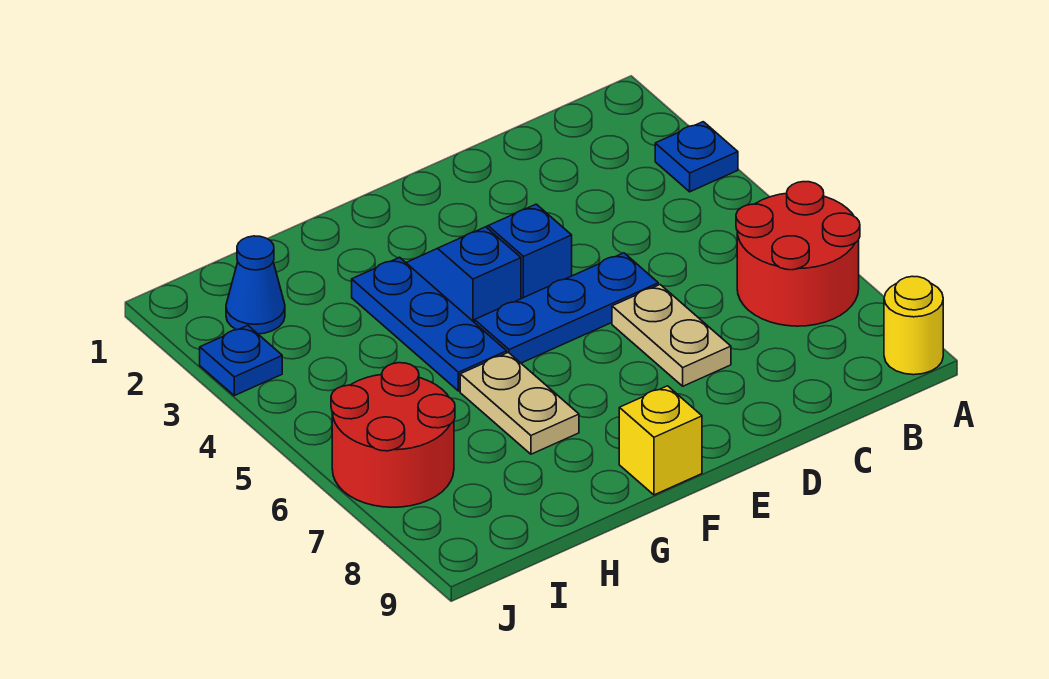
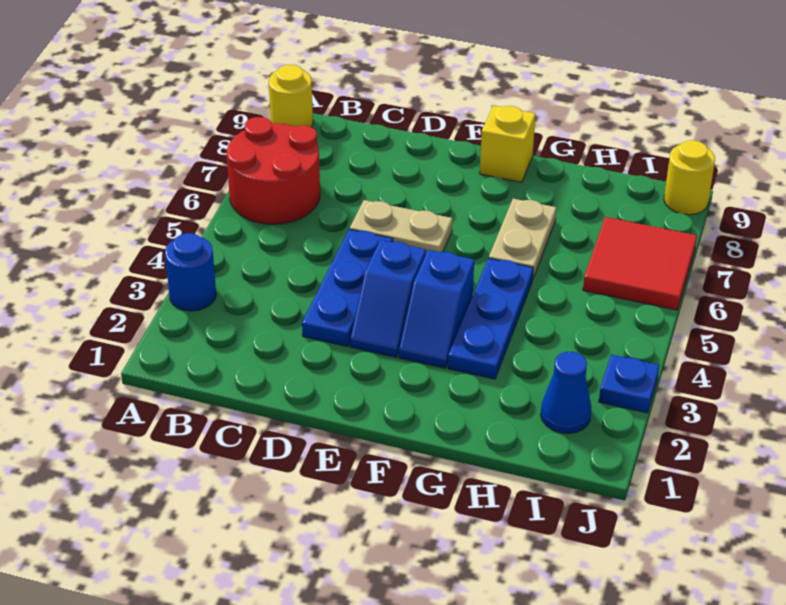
blue plate A3 level 1 -> blue round brick A3 level 1
blue plate D5:F5 level 1 -> blue plate D3:D5 level 1
tan plate D6:D7 level 1 -> tan plate D6:E6 level 1
red round brick I6:J7 level 1 -> red tile I6:J7 level 1
none -> yellow round brick J9 level 1

